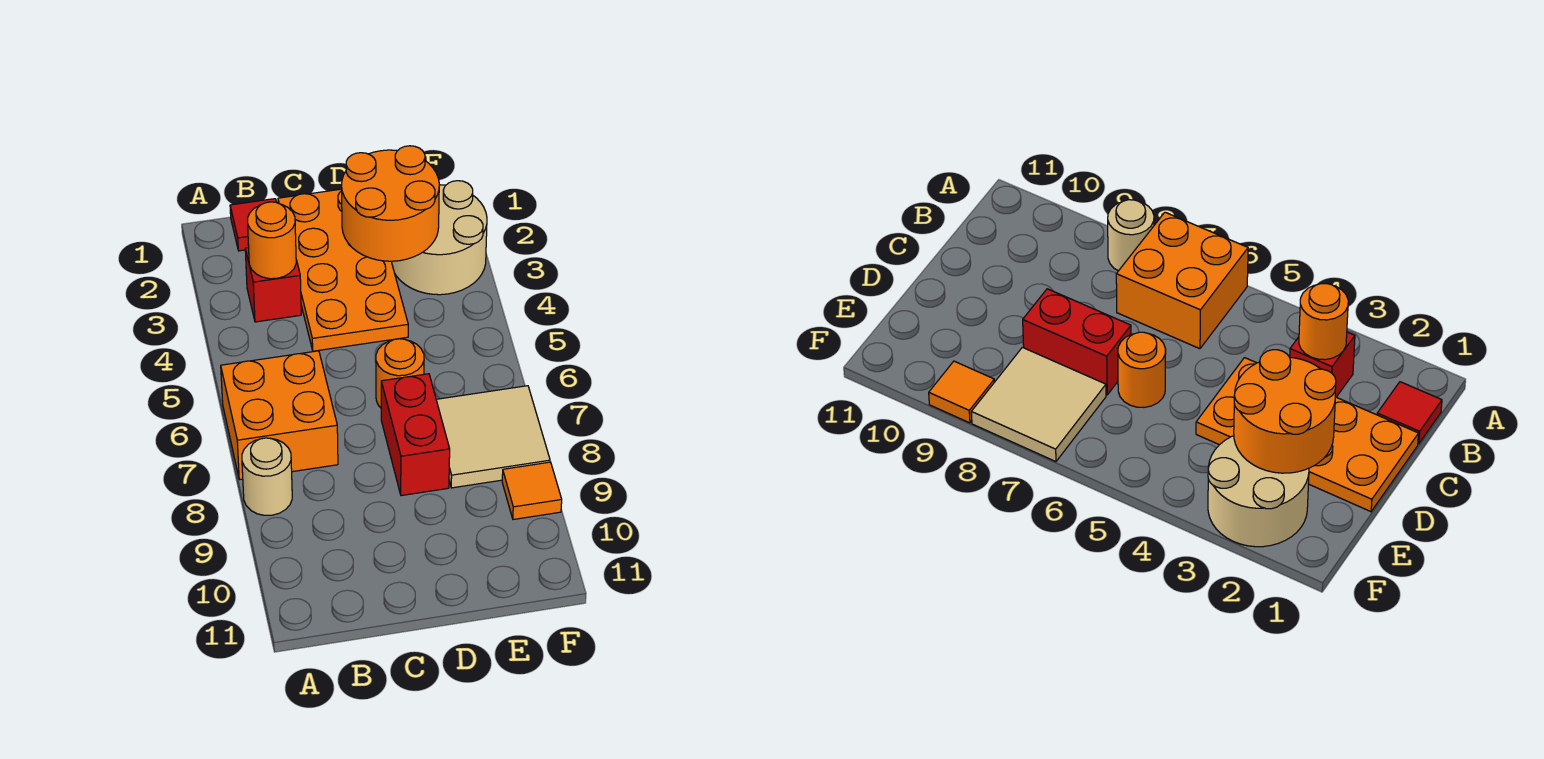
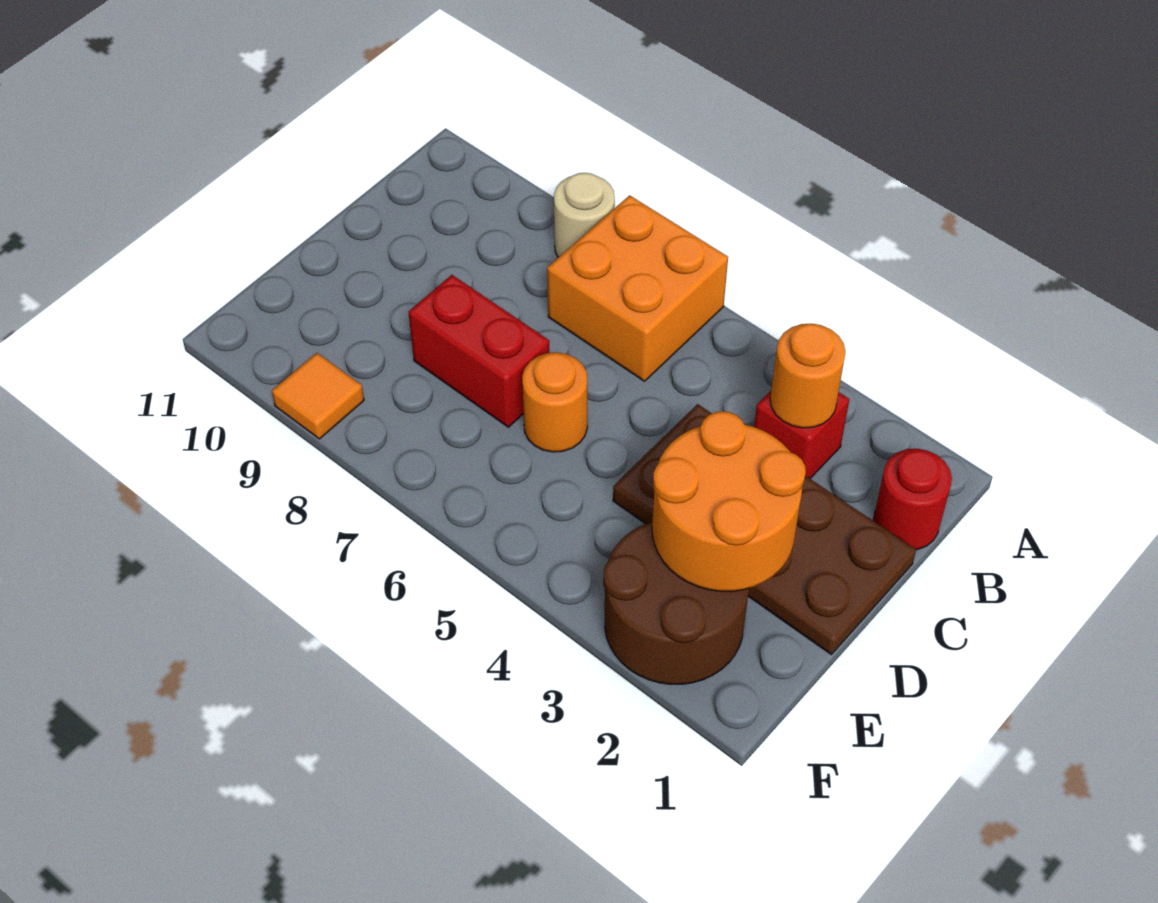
red tile B1 level 1 -> red round brick B1 level 1
orange plate C1:D4 level 1 -> brown plate C1:D4 level 1
tan round brick E2:F3 level 1 -> brown round brick E2:F3 level 1
tan tile E7:F8 level 1 -> none

